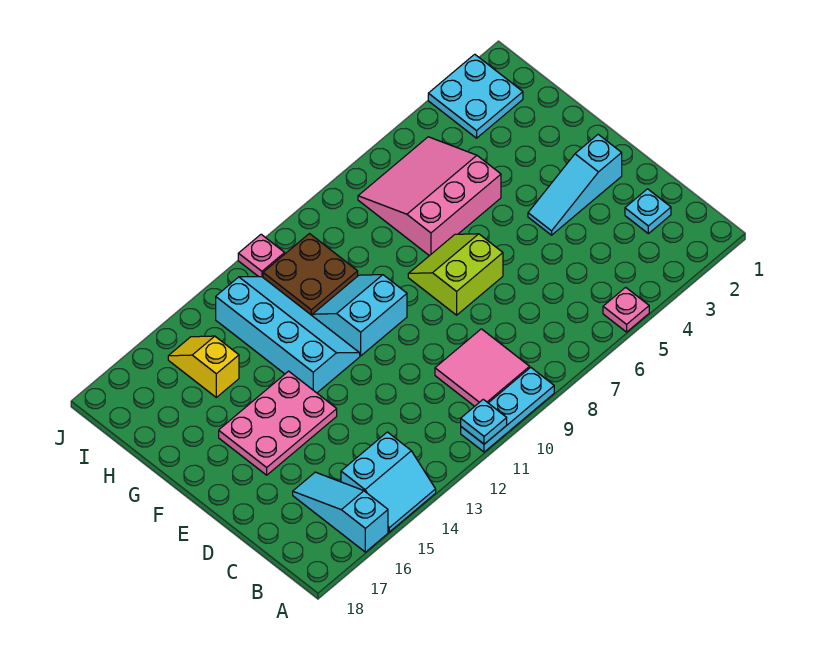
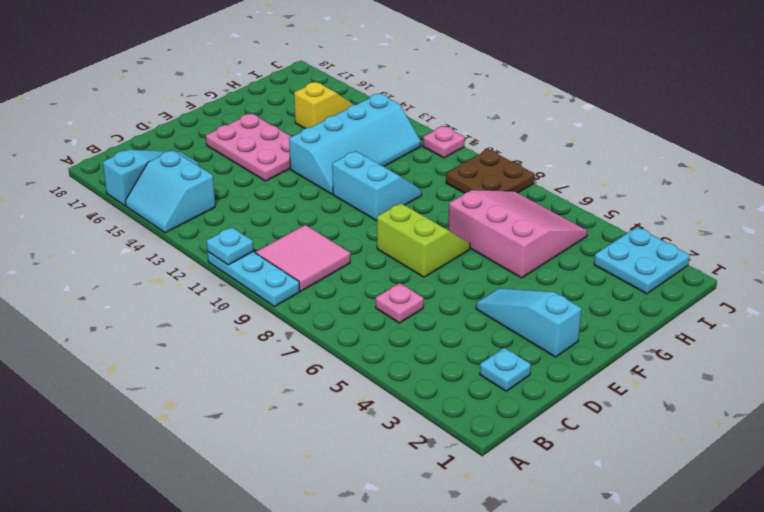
pink plate A5 level 1 -> pink plate C6 level 1
brown plate H10:I11 level 1 -> brown plate I8:J9 level 1

